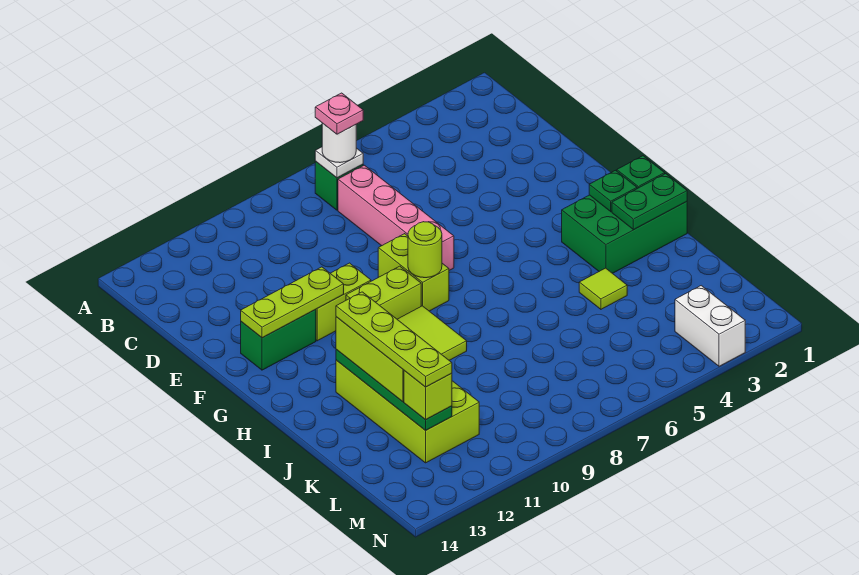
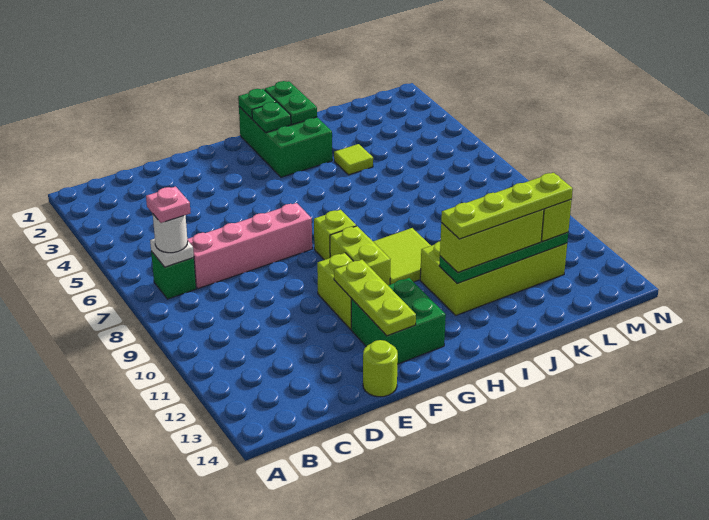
lime brick F8:G8 level 1 -> lime brick G8 level 1
green brick F12:F13 level 1 -> green brick F12:G13 level 1
lime round brick G8 level 2 -> lime round brick E14 level 1
white brick M3:N3 level 1 -> none

